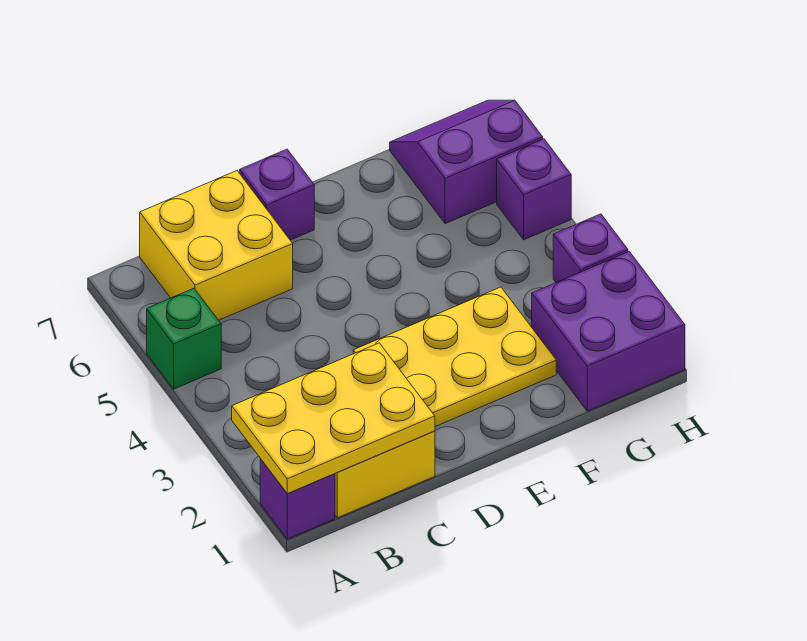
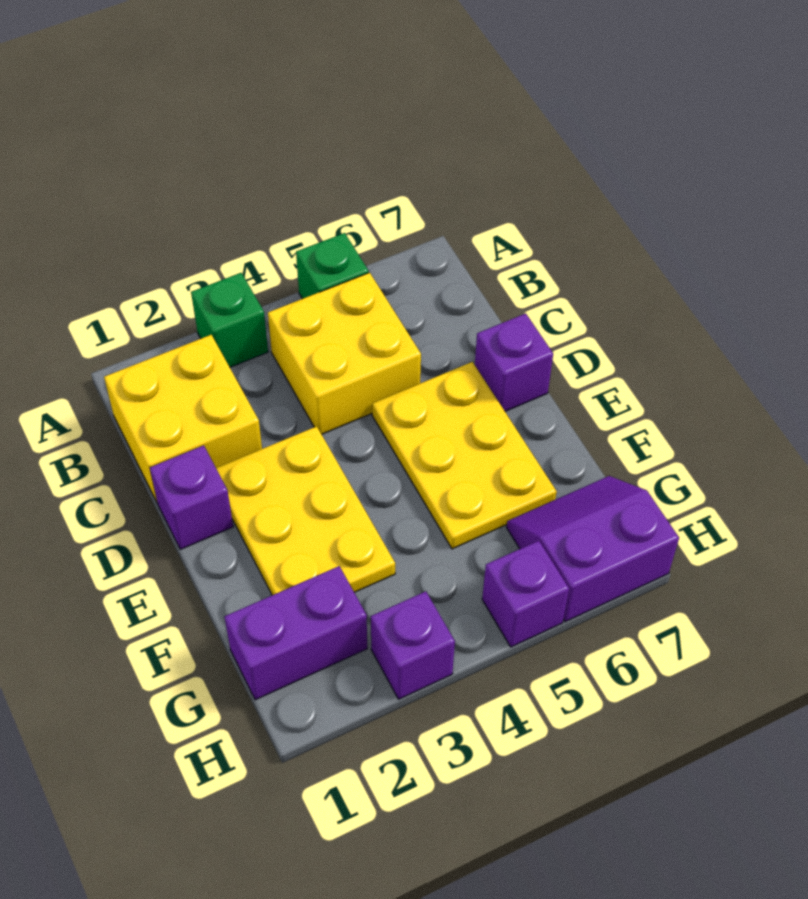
purple brick A1 level 1 -> purple brick D1 level 1
yellow plate A1:C2 level 2 -> yellow plate D5:F6 level 1
none -> green brick A3 level 1
yellow brick B6:C7 level 1 -> yellow brick B4:C5 level 1
purple brick G1:H2 level 1 -> purple brick G1:G2 level 1
purple slope G6:H7 level 1 top 6 -> purple slope G6:H7 level 1 top H

